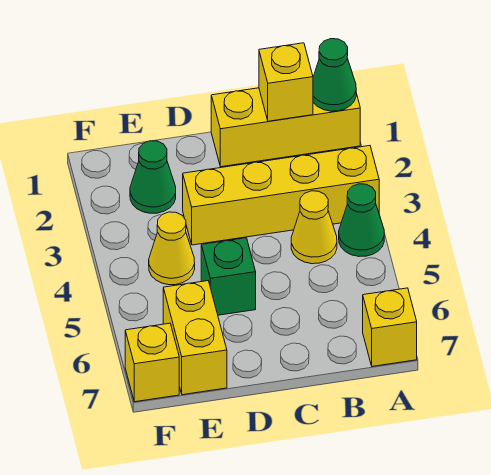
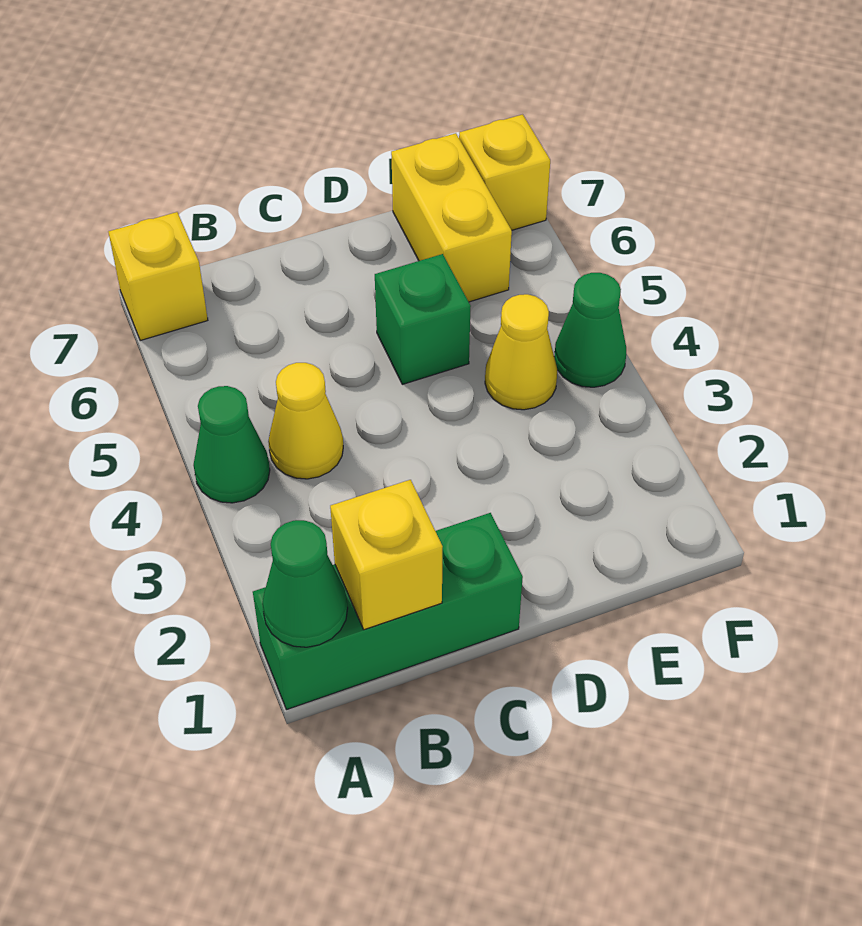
yellow brick A1:C1 level 1 -> green brick A1:C1 level 1
yellow brick A3:D3 level 1 -> none
green cone E2 level 1 -> green cone F4 level 1

